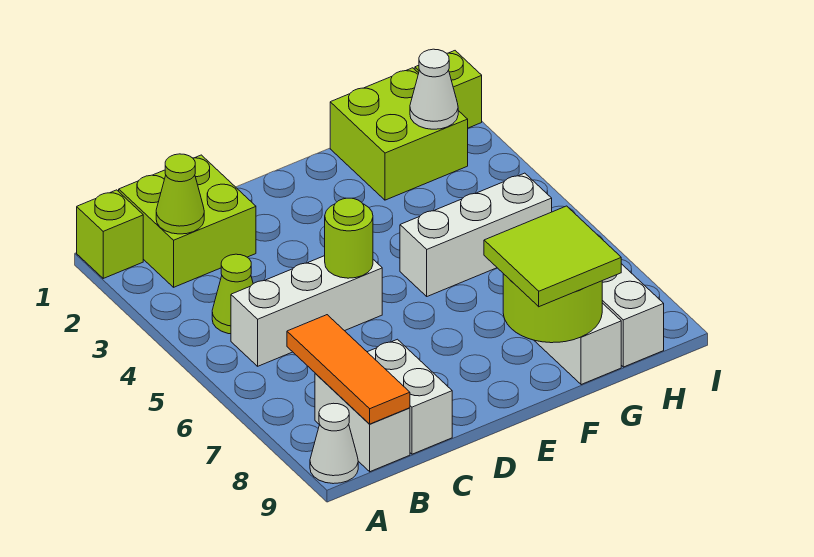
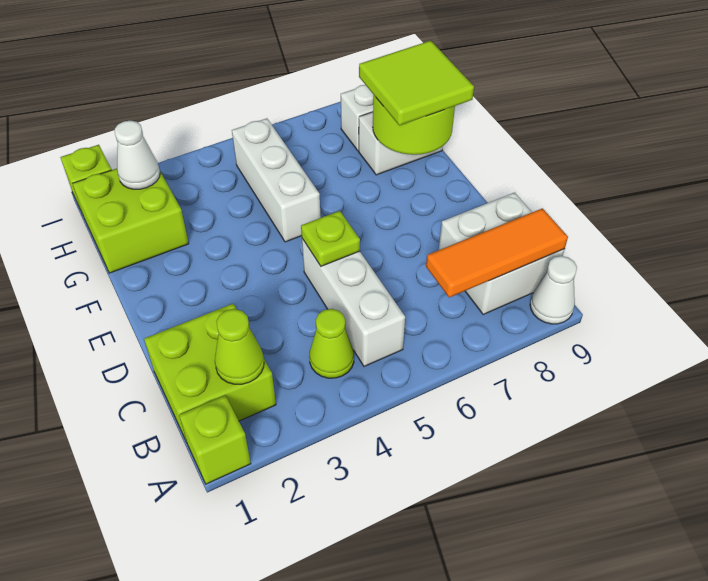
lime round brick D5 level 2 -> lime plate D5 level 2

